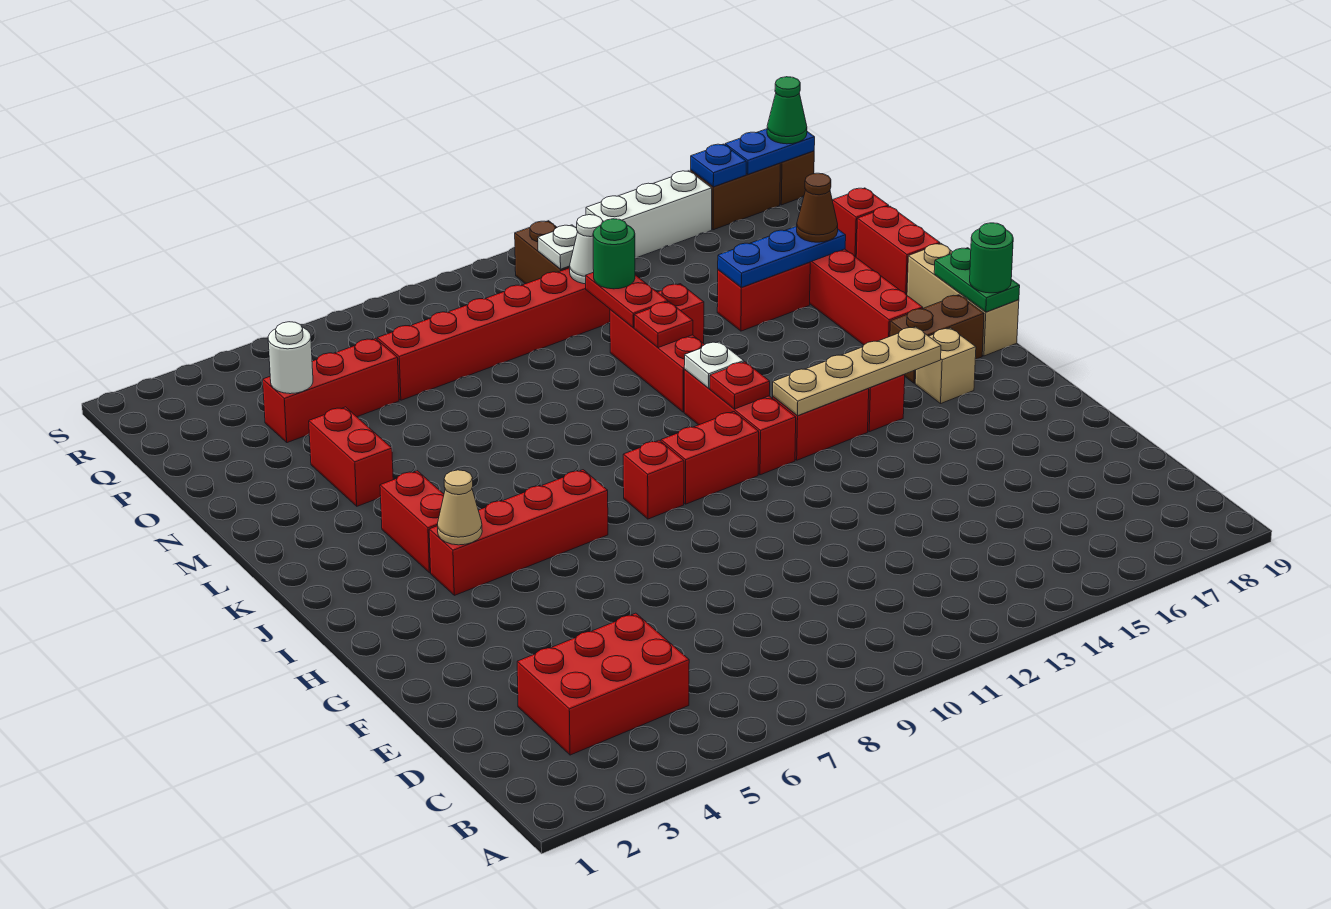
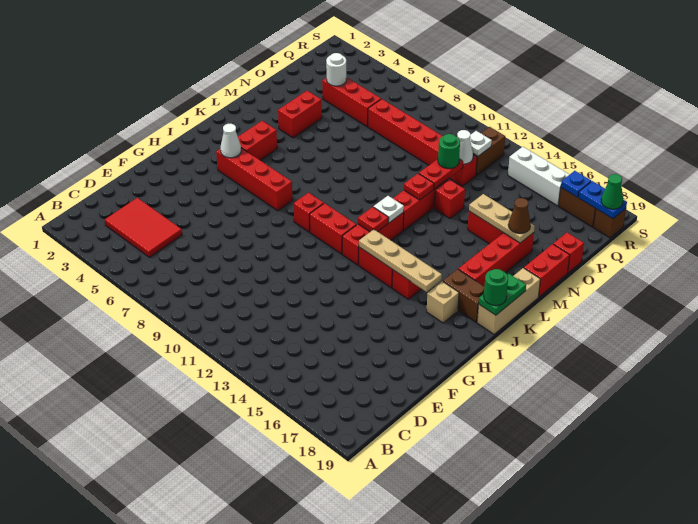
red brick C3:D5 level 1 -> red tile C3:D5 level 1
tan cone I4 level 2 -> white cone I4 level 2
blue plate N15:N17 level 2 -> tan plate N15:N17 level 2

